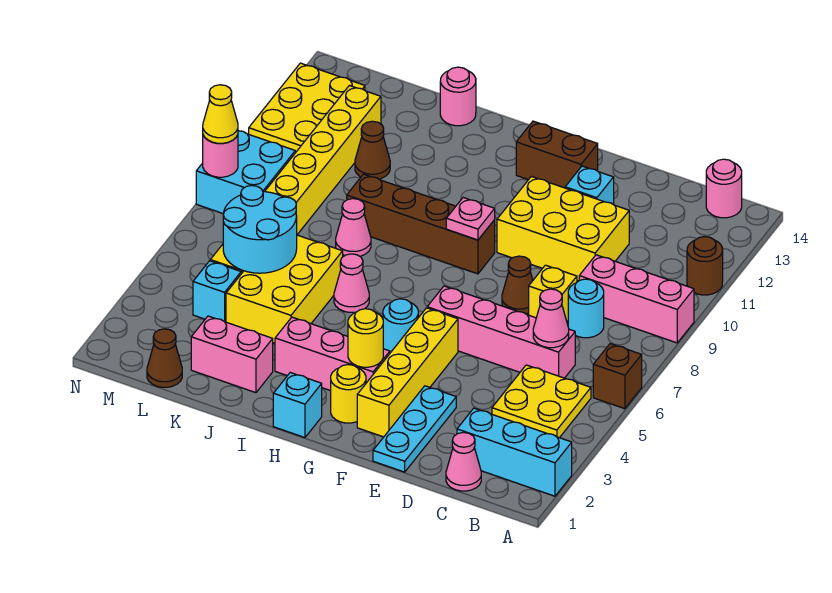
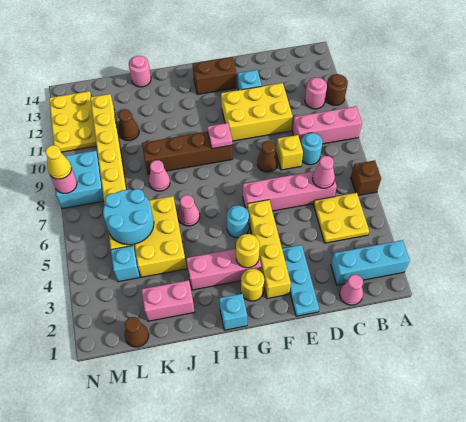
pink round brick B14 level 1 -> pink round brick B11 level 1

